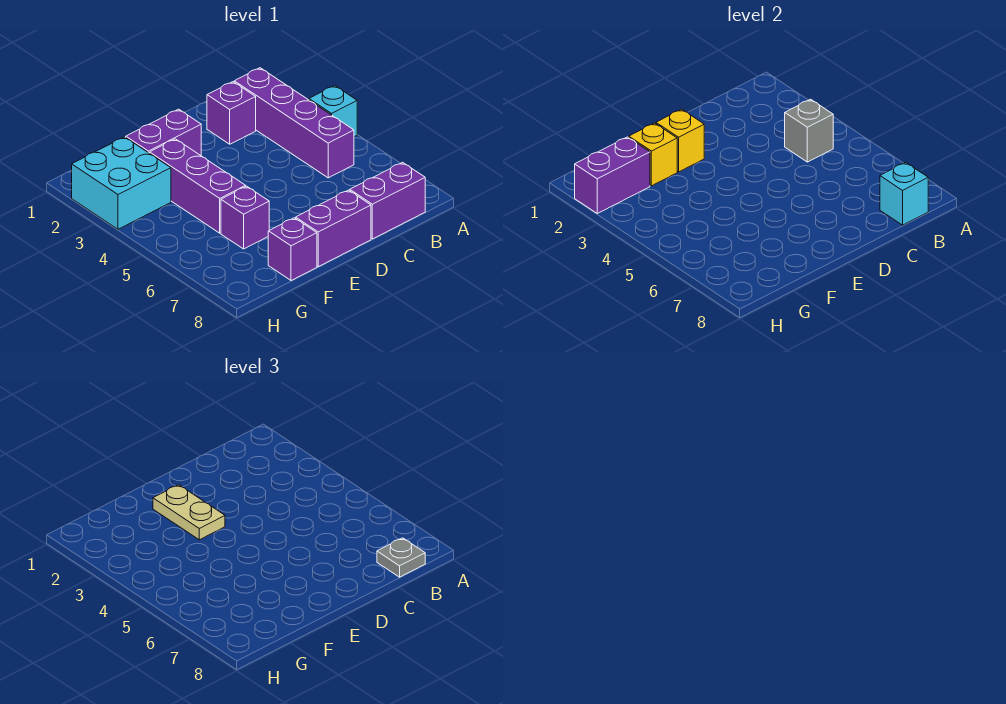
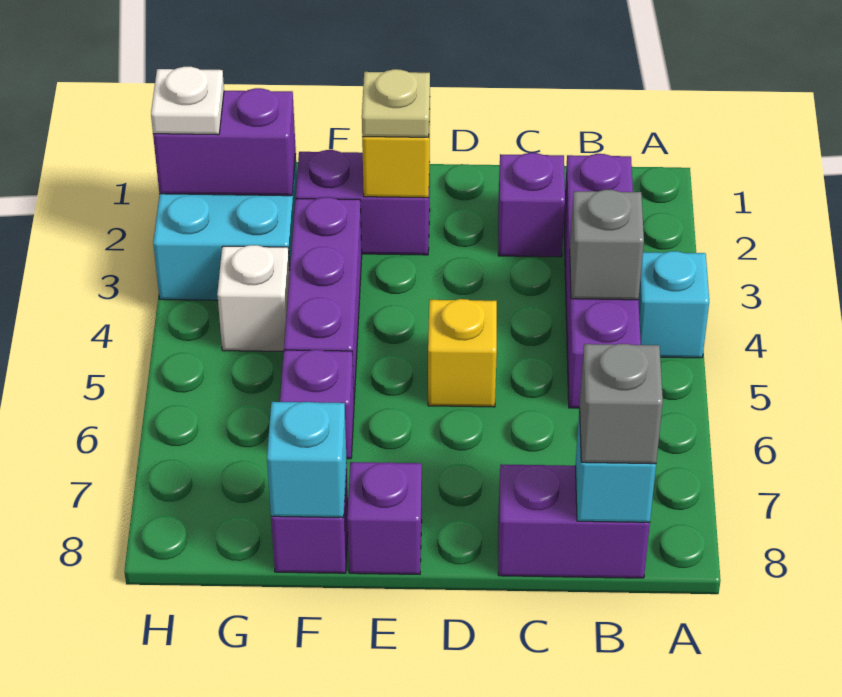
grey plate B8 level 3 -> grey brick B8 level 3
purple brick D8:E8 level 1 -> purple brick E8 level 1
tan plate E2:E3 level 3 -> tan plate E2 level 3
yellow brick F2 level 2 -> yellow brick D5 level 1
none -> cyan brick F8 level 2
none -> white brick G4 level 1
none -> white plate H2 level 3

